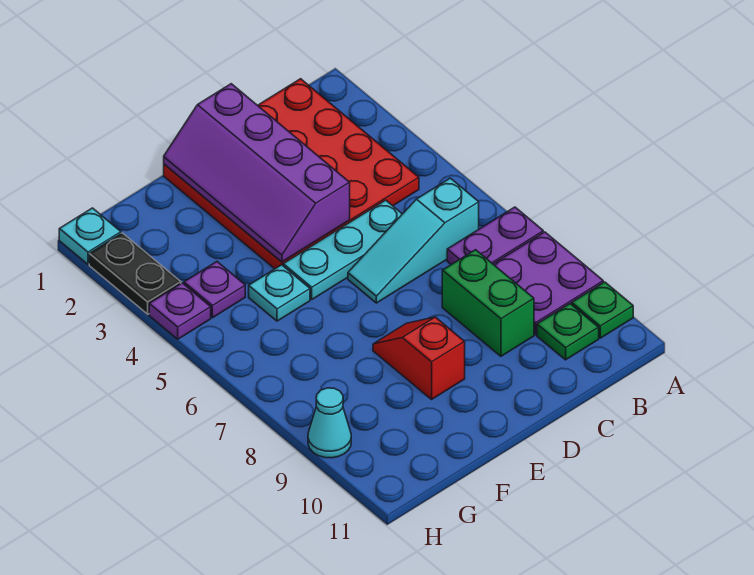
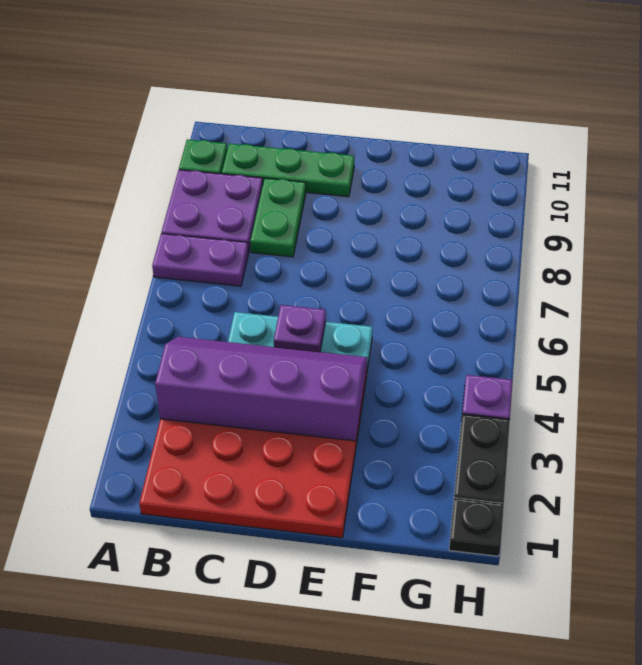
cyan slope B6:D6 level 1 top B -> none
green plate B10 level 1 -> green plate B10:D10 level 1
green brick C8:C9 level 1 -> green plate C8:C9 level 1
purple slope D1:E4 level 2 top D -> purple slope B3:E4 level 2 top 3
red slope E8:E9 level 1 top 9 -> none
cyan plate F5 level 1 -> none
purple plate G4 level 1 -> purple plate D5 level 2
cyan plate H1 level 1 -> black plate H1 level 1
cyan cone H9 level 1 -> none

